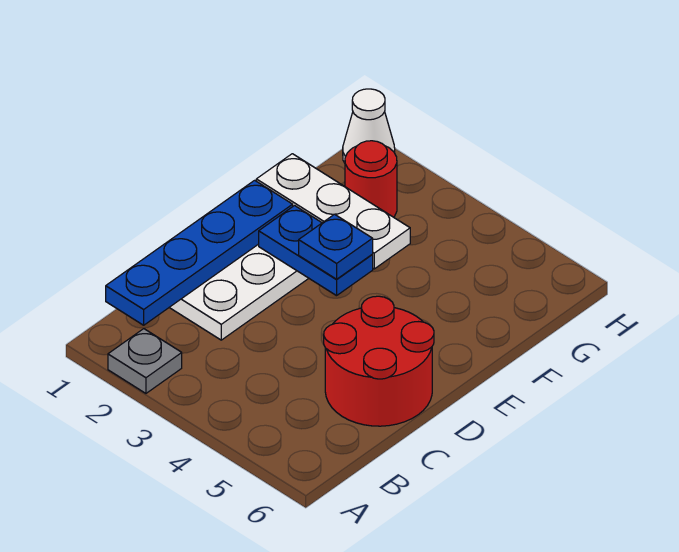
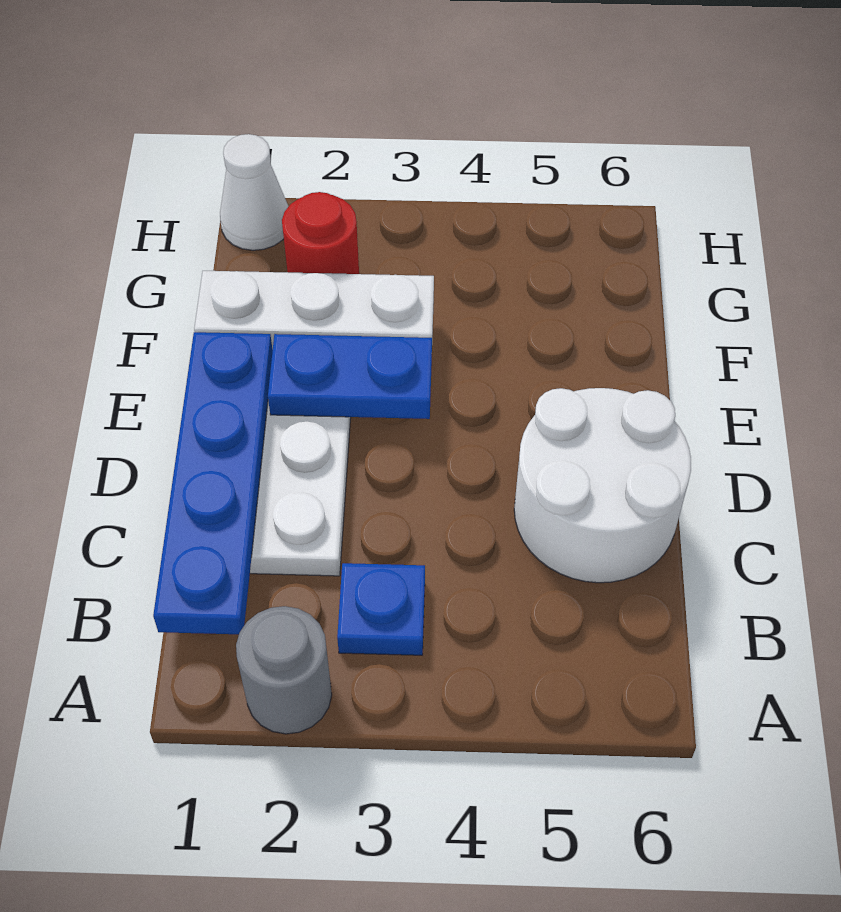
grey plate A2 level 1 -> grey round brick A2 level 1
red round brick C5:D6 level 1 -> white round brick C5:D6 level 1
blue plate E3 level 3 -> blue plate B3 level 1

